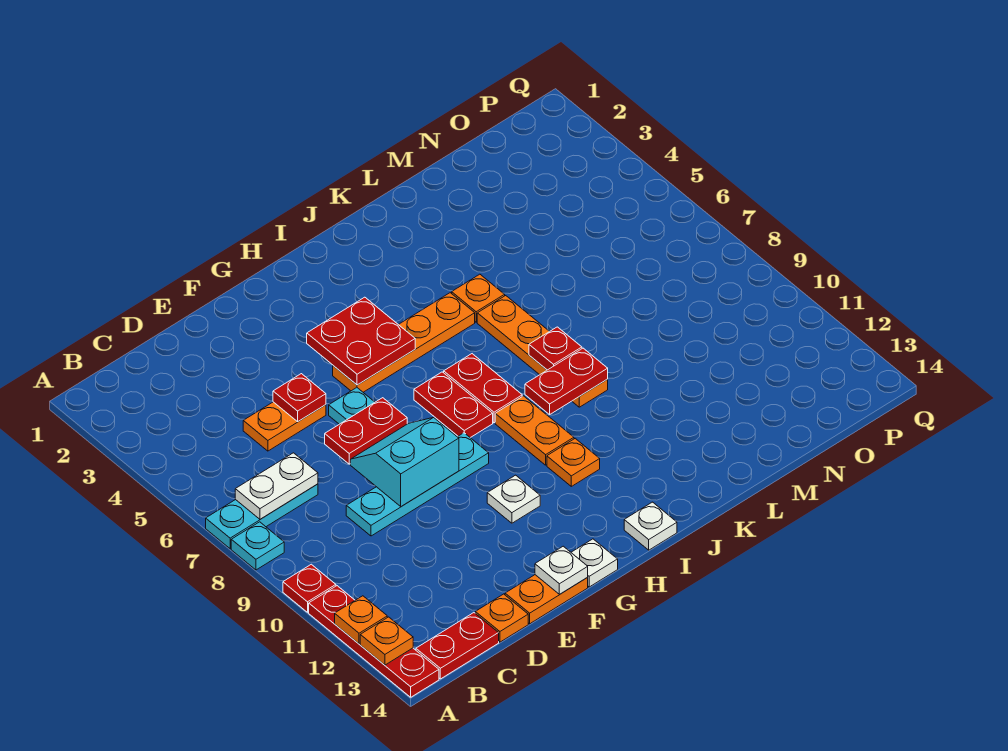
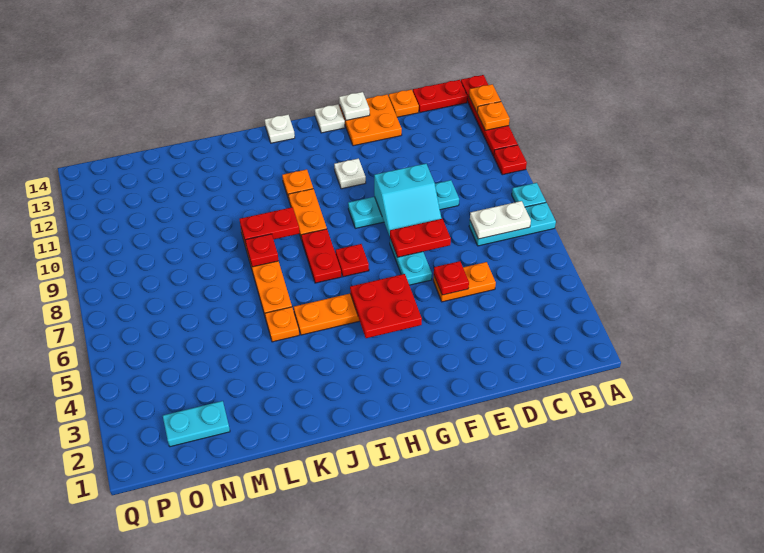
orange plate E14:F14 level 1 -> orange plate E13:F14 level 1
red plate H7:H8 level 1 -> red plate H7 level 1
none -> cyan plate N2:O2 level 1

